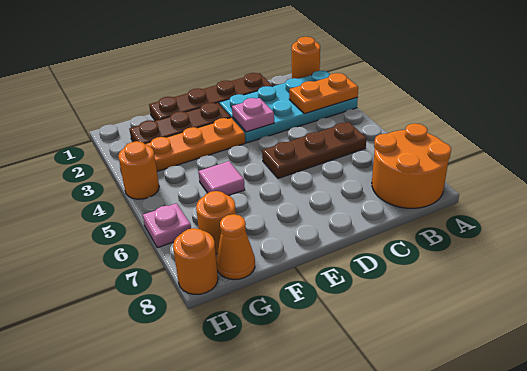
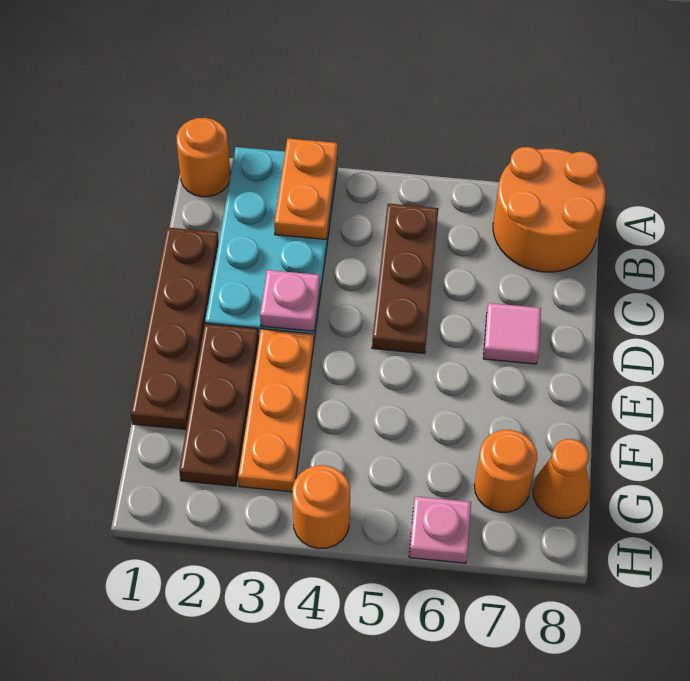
pink tile F5 level 1 -> pink tile D7 level 1
orange round brick H8 level 1 -> none

